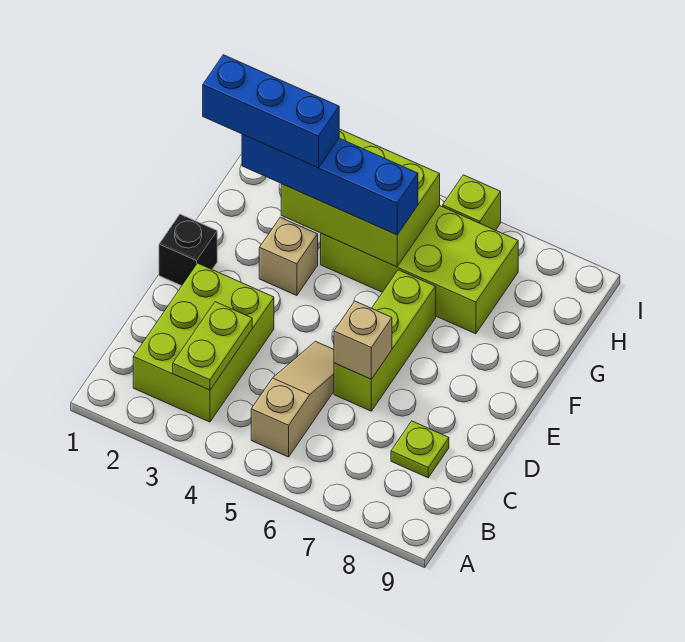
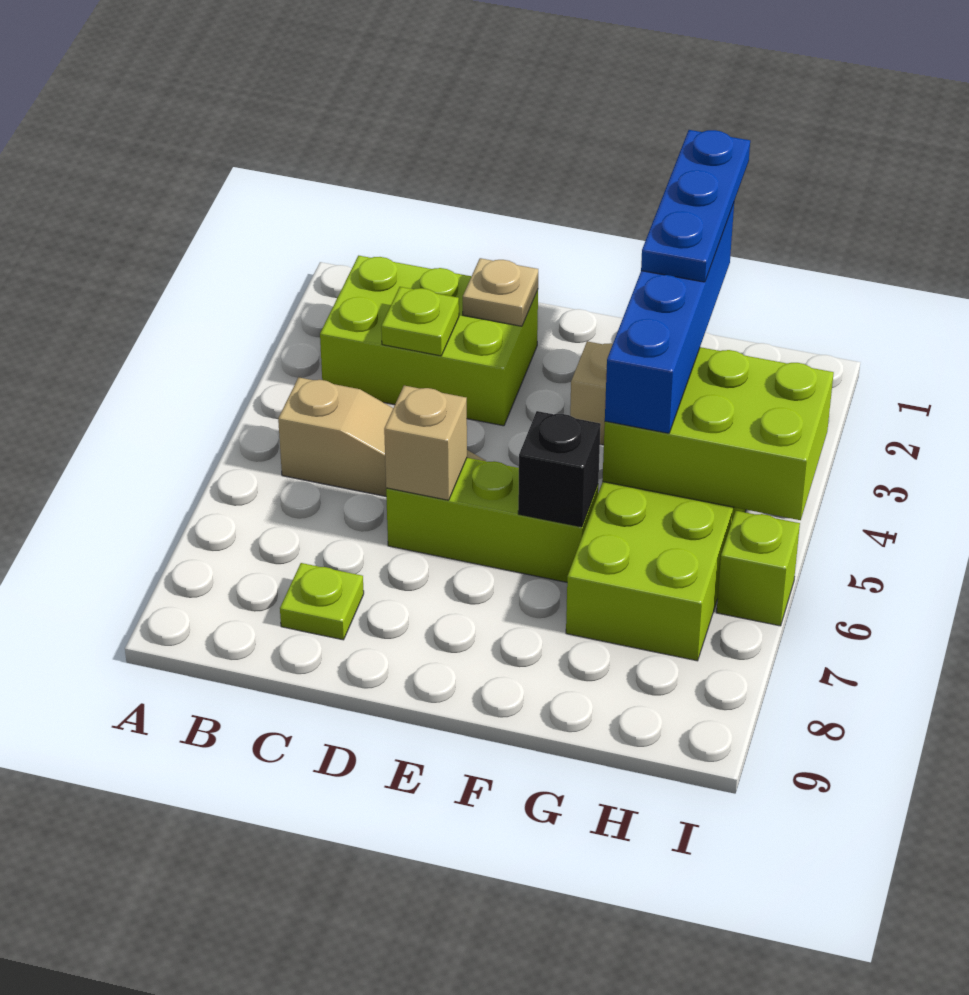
lime plate B3:C3 level 2 -> lime plate C3 level 2
none -> tan plate D2 level 2
black brick E1 level 1 -> black brick F6 level 2
blue brick G1:G3 level 4 -> blue plate G1:G3 level 4
lime brick G3:H5 level 2 -> lime brick G4:I5 level 2

